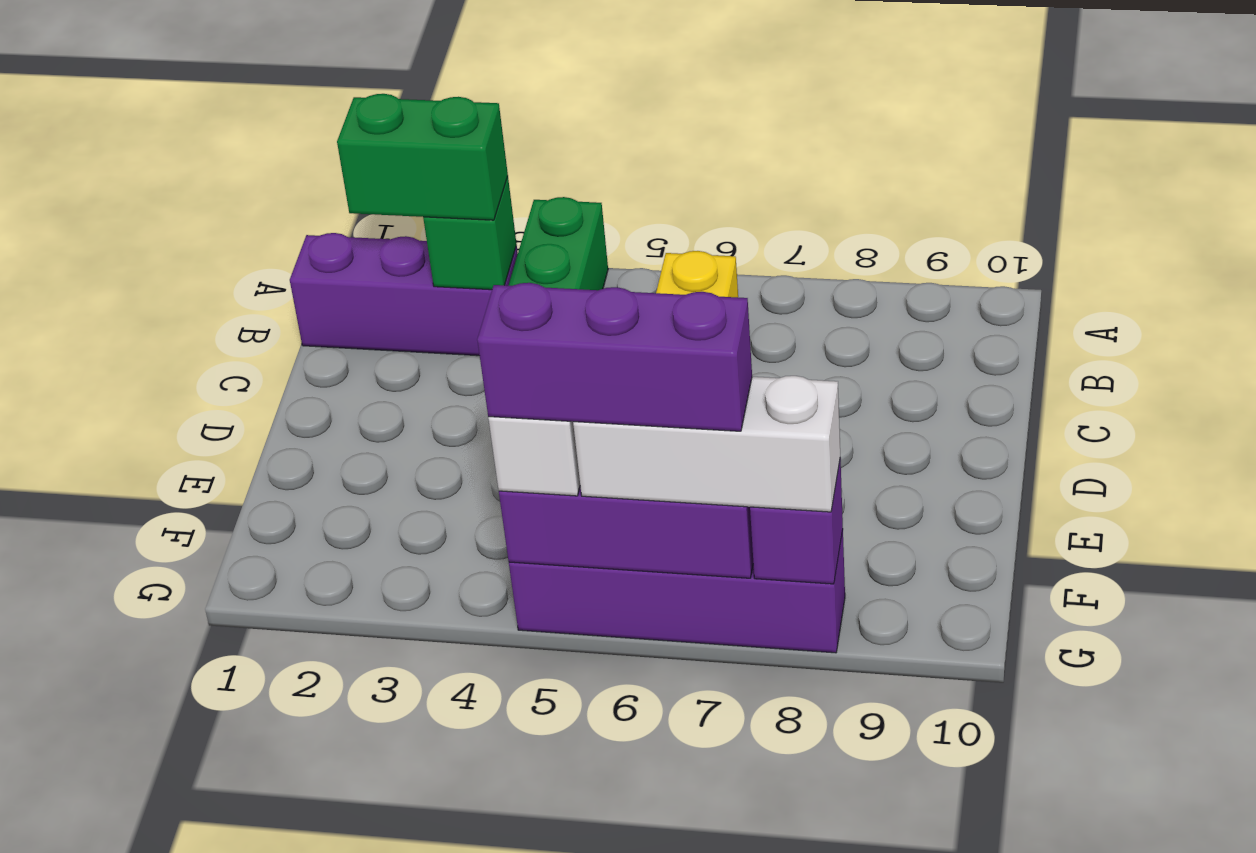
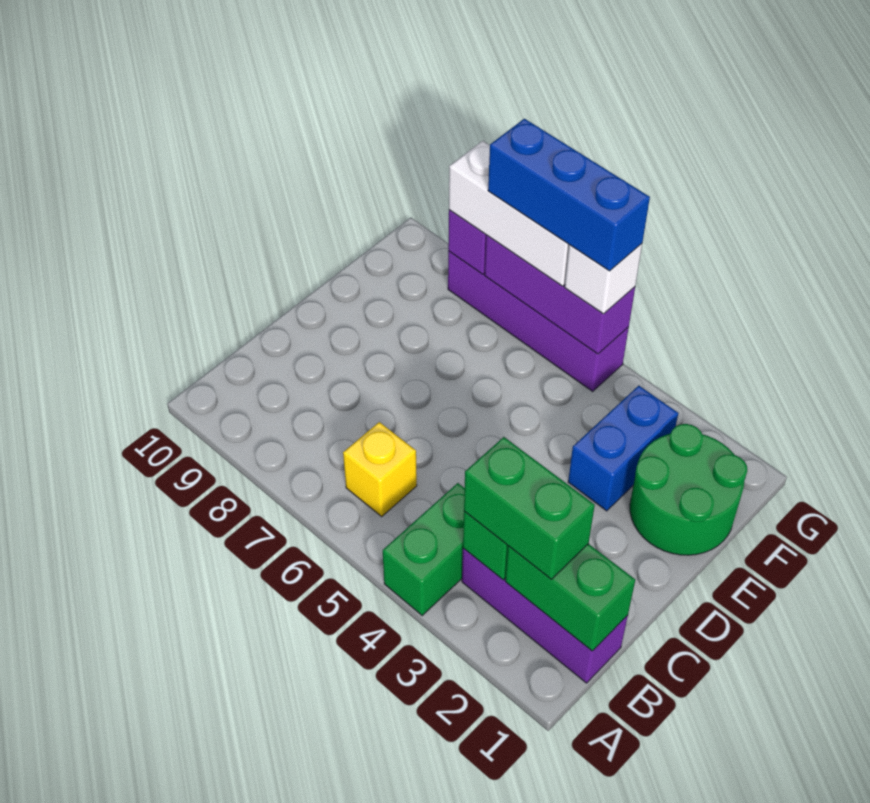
none -> green brick B1:B2 level 2
none -> green round brick E1:F2 level 1
none -> blue brick E3:F3 level 1
purple brick G5:G7 level 4 -> blue brick G5:G7 level 4

